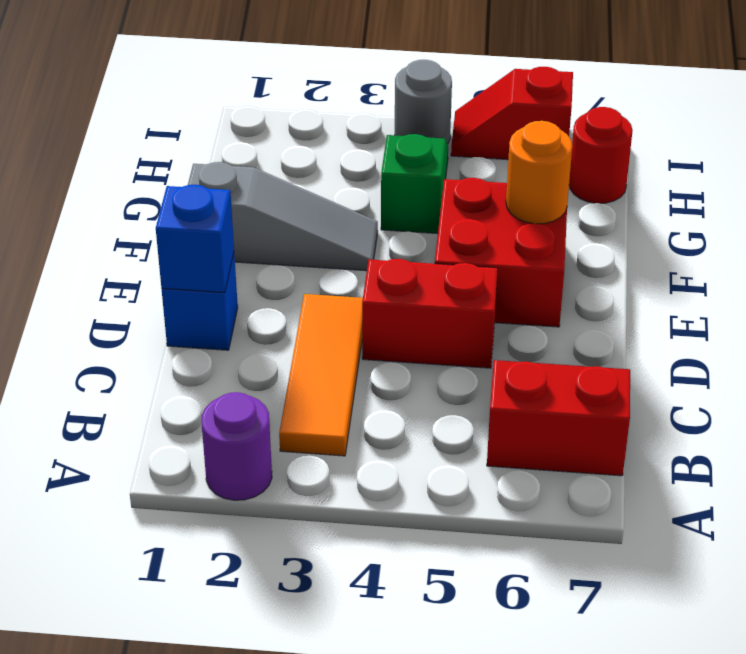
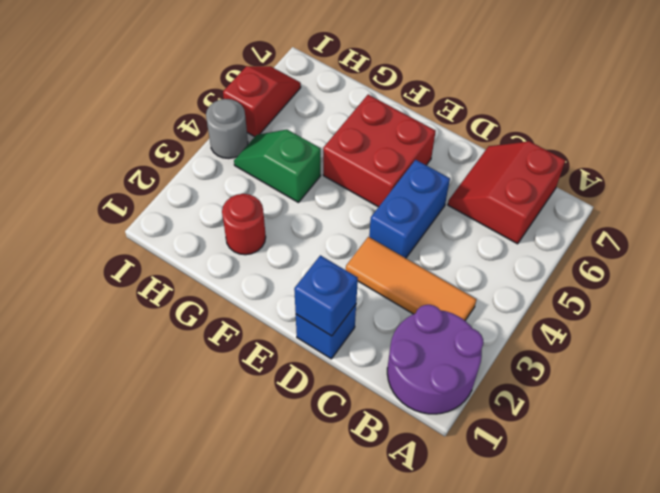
purple round brick A2 level 1 -> purple round brick A1:B2 level 1
red brick D4:D5 level 1 -> blue brick D4:D5 level 1
grey slope F1:F3 level 1 top 1 -> none
orange round brick F6 level 2 -> none
red round brick H7 level 1 -> red round brick G2 level 1
red slope I5:I6 level 1 top 6 -> red slope I5:I6 level 1 top 5

